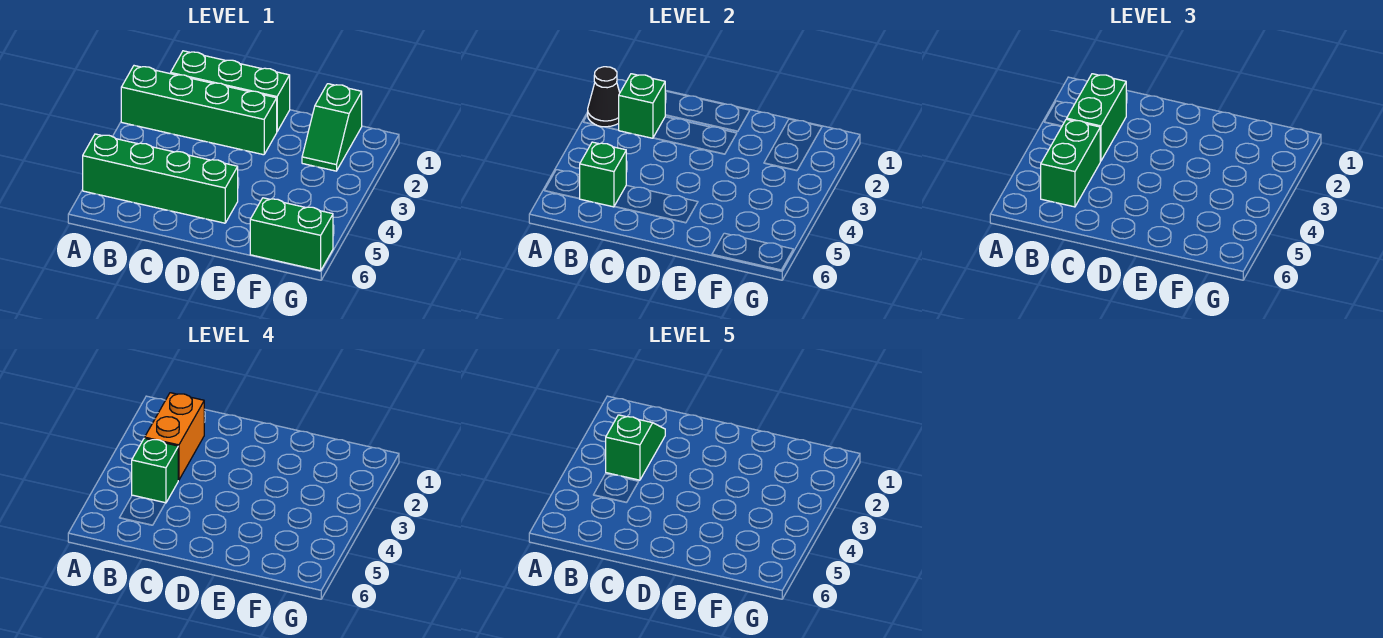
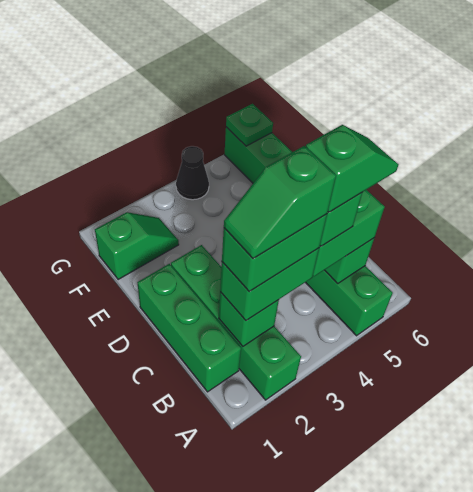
black cone A2 level 2 -> black cone G4 level 1
orange brick B2:B3 level 4 -> green brick B2:B3 level 4
none -> green slope B4:B5 level 5 top 4
none -> green plate G6 level 2

